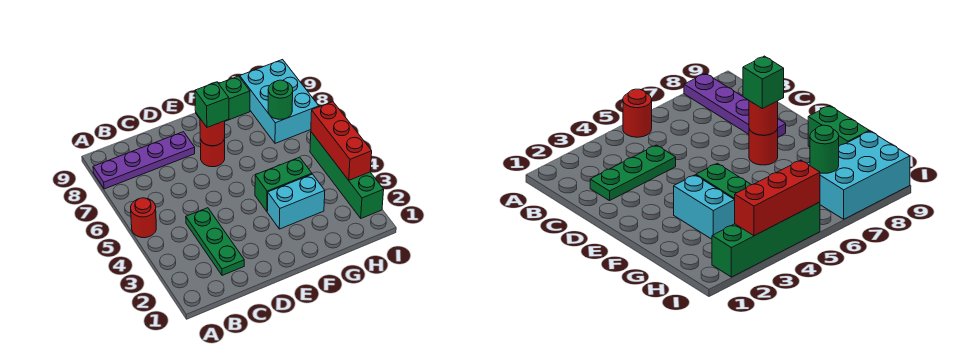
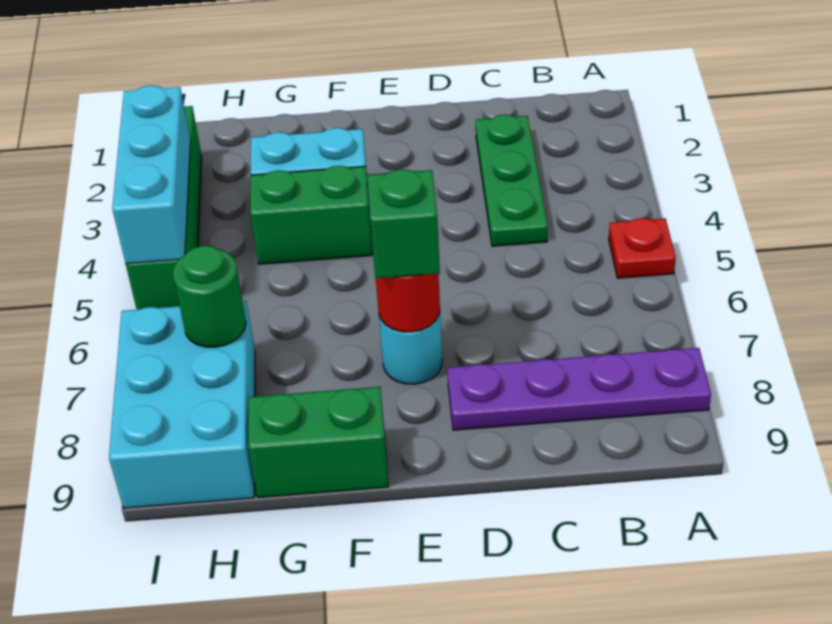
red round brick A5 level 1 -> red plate A5 level 1
red round brick E7 level 1 -> cyan round brick E7 level 1
red brick I3:I5 level 2 -> cyan brick I3:I5 level 2

